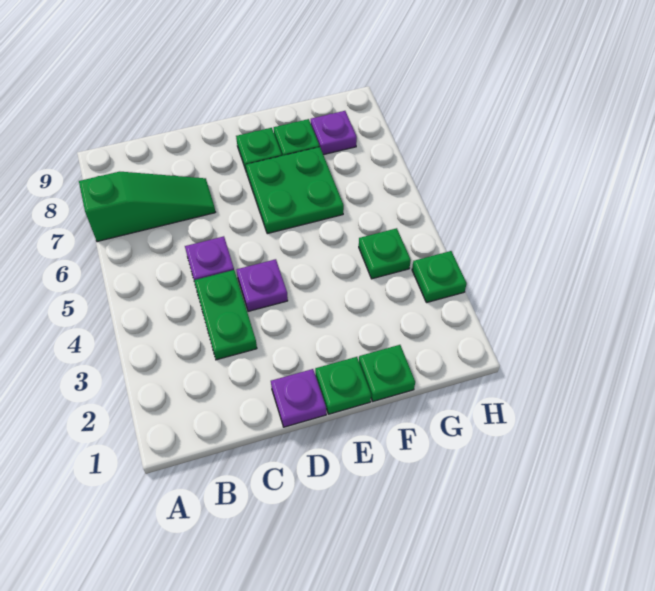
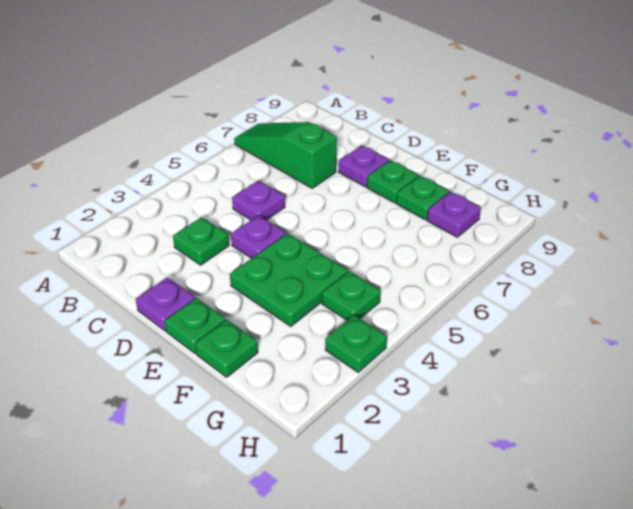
green slope A7:C7 level 1 top A -> green slope A7:C7 level 1 top C
green plate C3:C4 level 1 -> green plate C3 level 1
none -> purple plate D8 level 1
green plate E6:F7 level 1 -> green plate E3:F4 level 1

